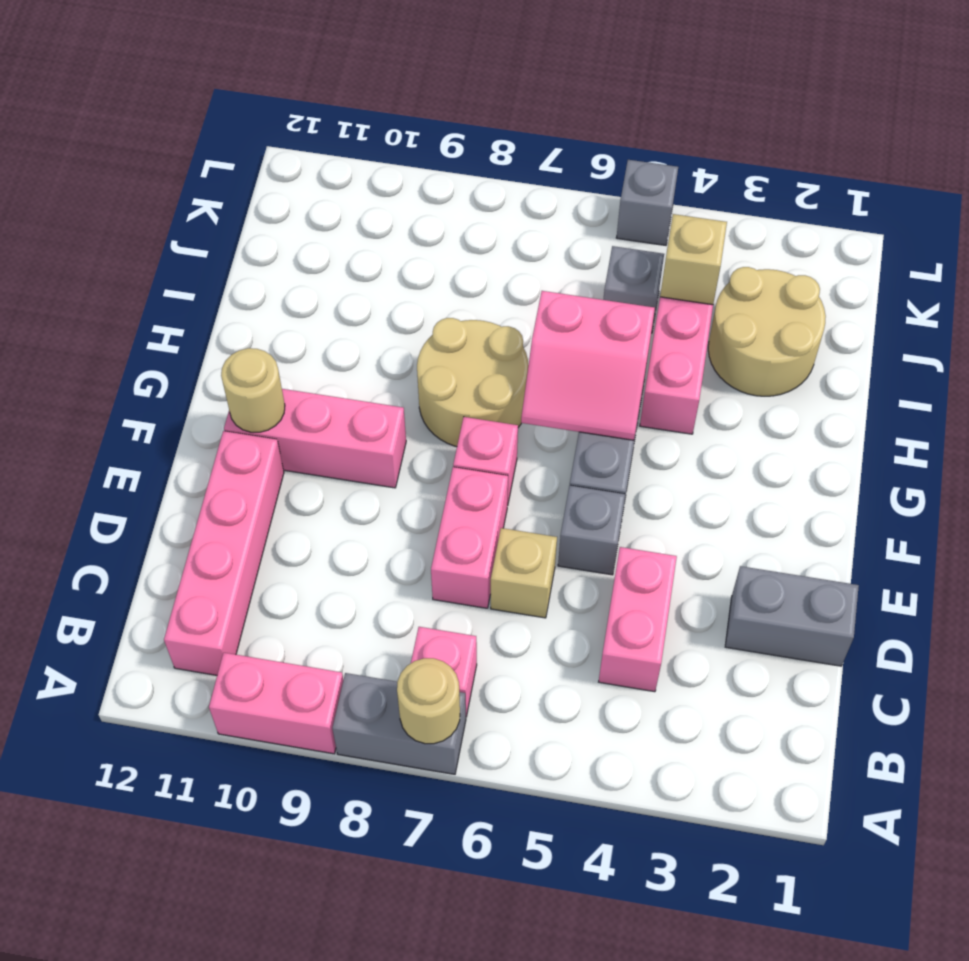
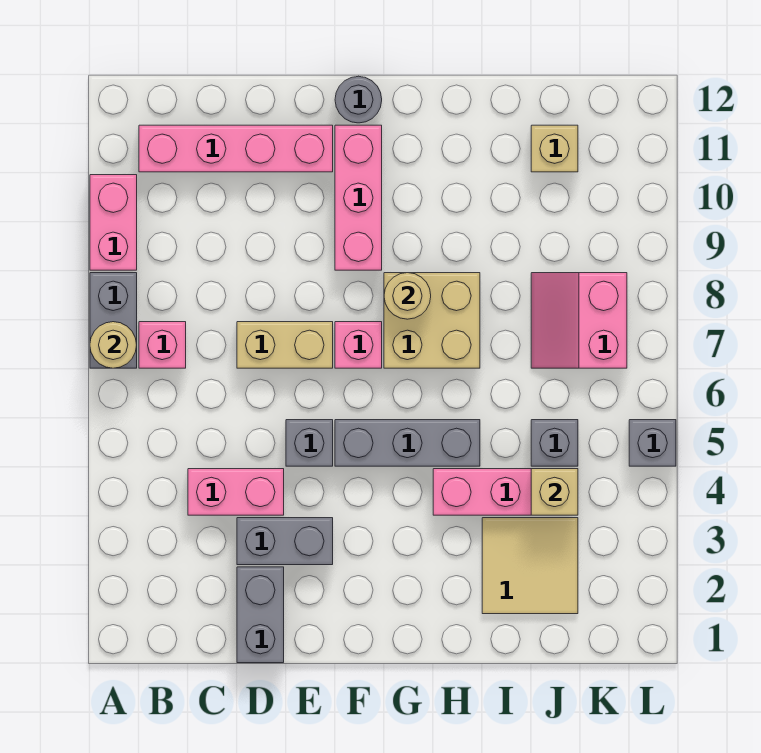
none -> grey brick D3:E3 level 1
tan brick D6 level 1 -> tan brick J11 level 1
pink brick D7:E7 level 1 -> tan brick D7:E7 level 1
tan round brick F11 level 2 -> tan round brick G8 level 2
none -> grey round brick F12 level 1
pink slope G5:H6 level 2 top H -> pink slope J7:K8 level 1 top K
tan round brick G7:H8 level 1 -> tan brick G7:H8 level 1
tan round brick I2:J3 level 1 -> tan tile I2:J3 level 1

